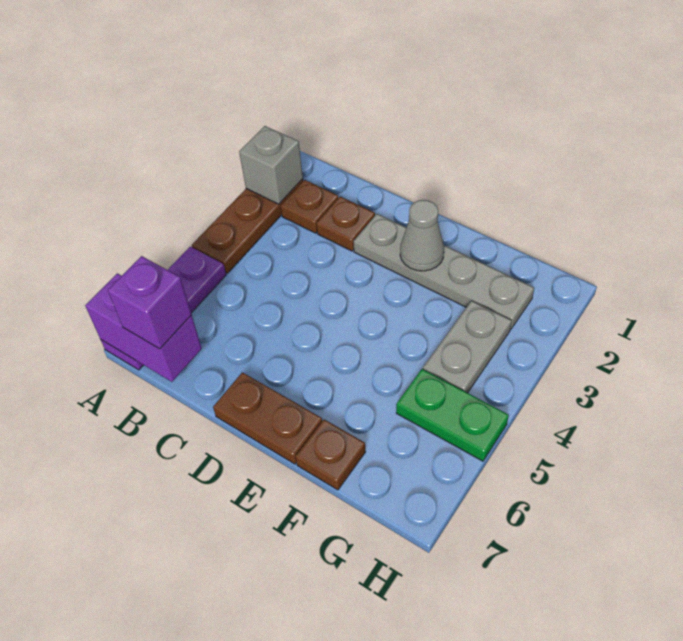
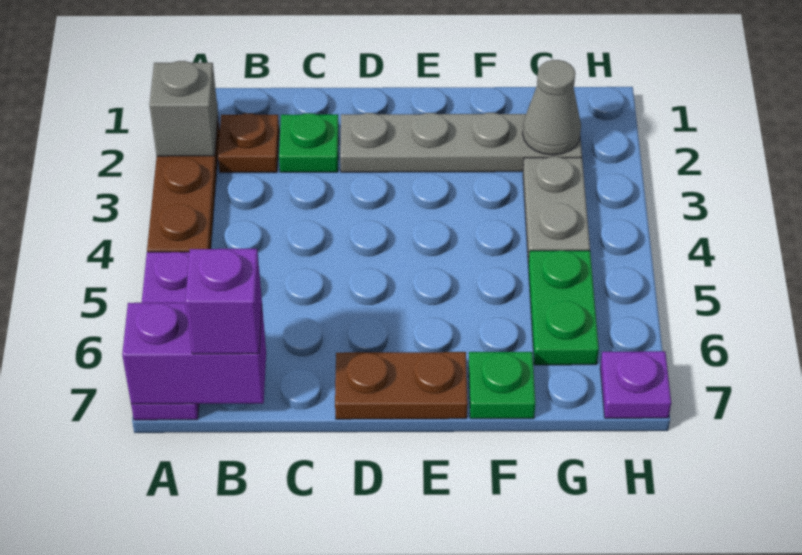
brown plate C2 level 1 -> green plate C2 level 1
grey cone E2 level 2 -> grey cone G2 level 2
brown plate F7 level 1 -> green plate F7 level 1
green plate G5:H5 level 1 -> green plate G5:G6 level 1
none -> purple plate H7 level 1

